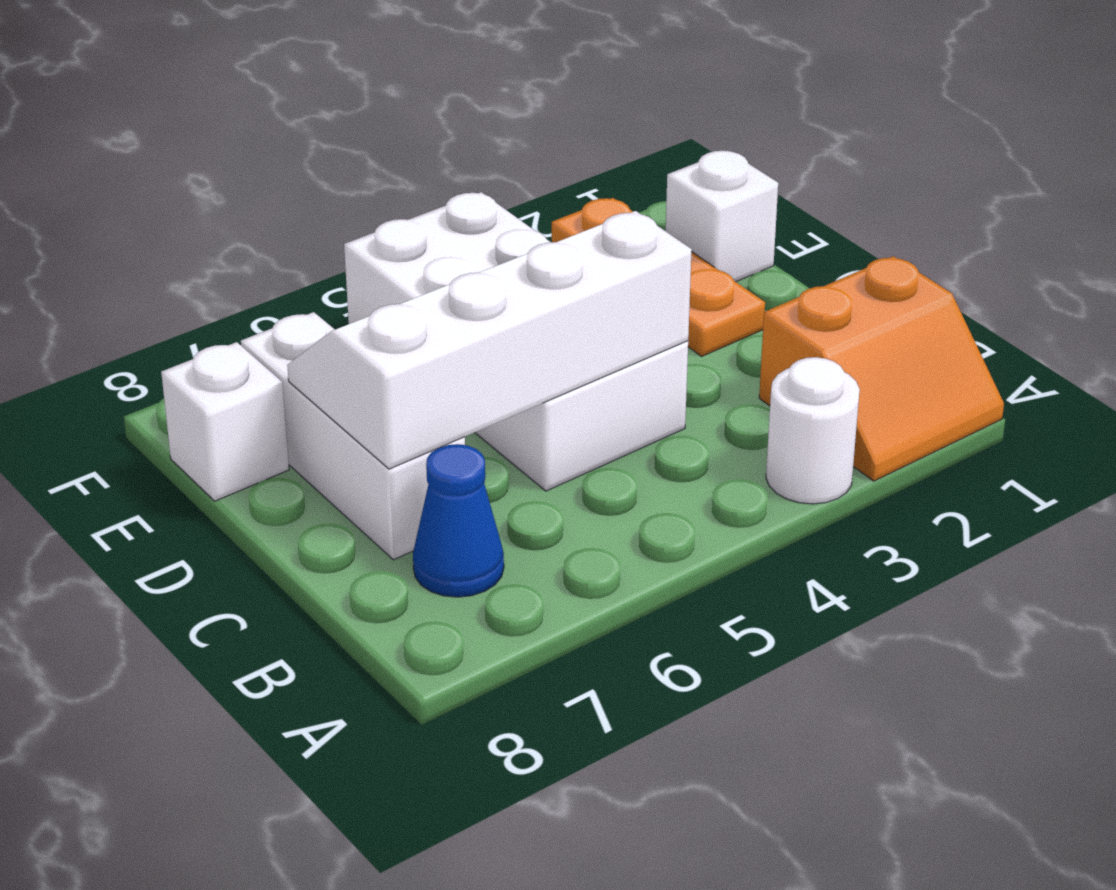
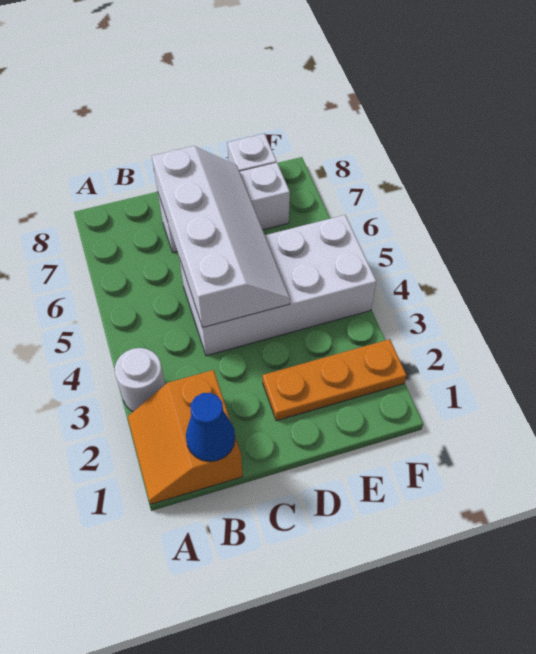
blue cone B7 level 1 -> blue cone B1 level 2
white brick E1 level 1 -> none

